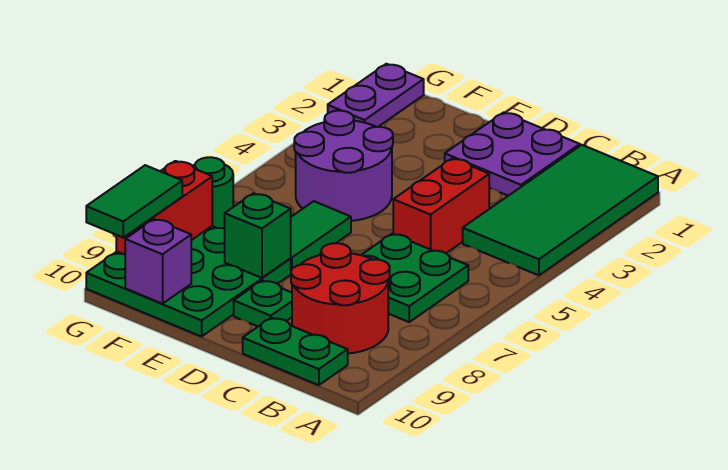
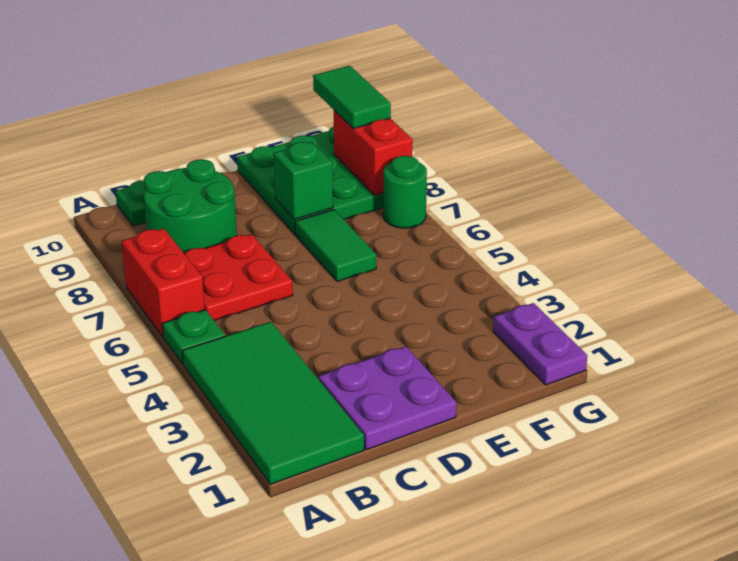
green plate B6:C7 level 1 -> red plate B6:C7 level 1
red round brick B8:C9 level 1 -> green round brick B8:C9 level 1
red brick C4:C5 level 1 -> red brick A6:A7 level 1
green plate D9 level 1 -> green plate A5 level 1
purple round brick E4:F5 level 1 -> none
purple brick F10 level 2 -> none

